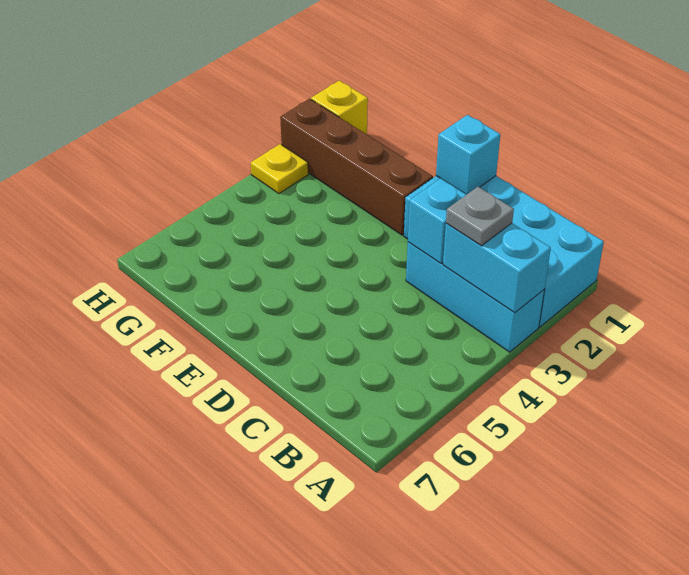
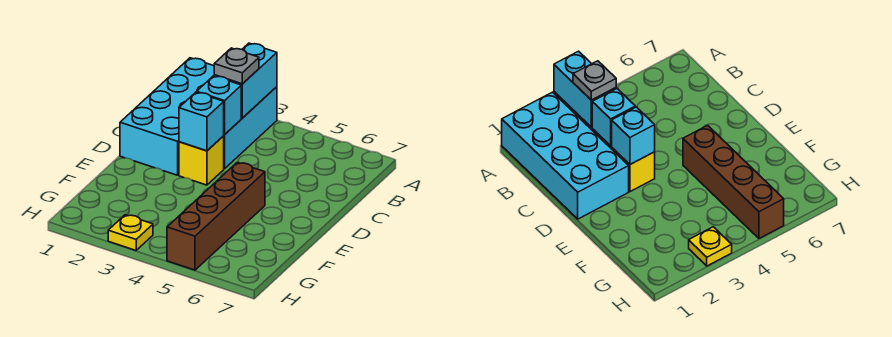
cyan brick D1 level 2 -> cyan brick D3 level 2
brown brick E2:H2 level 1 -> brown brick E5:H5 level 1
yellow brick H1 level 1 -> yellow brick D3 level 1

